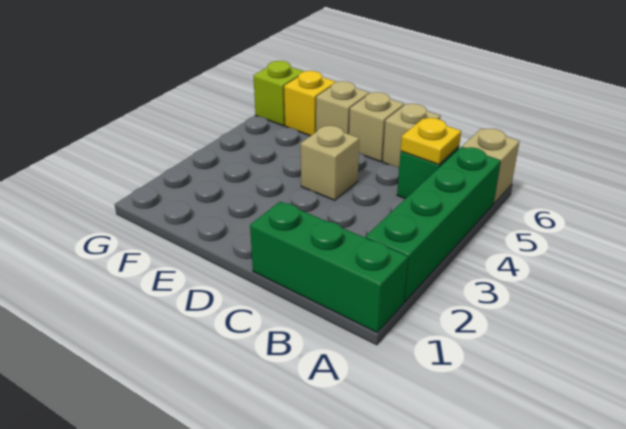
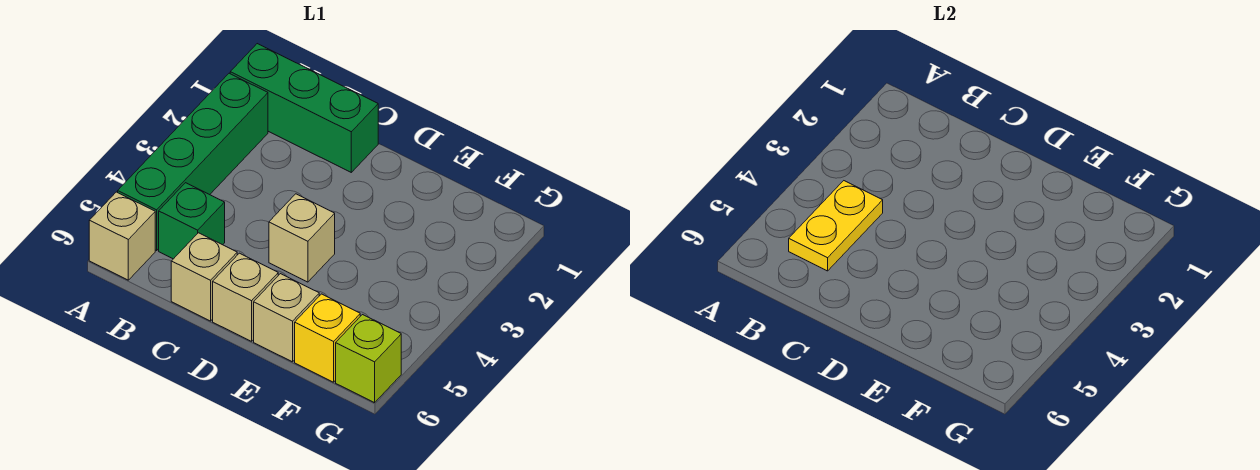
yellow plate B5 level 2 -> yellow plate B4:B5 level 2

